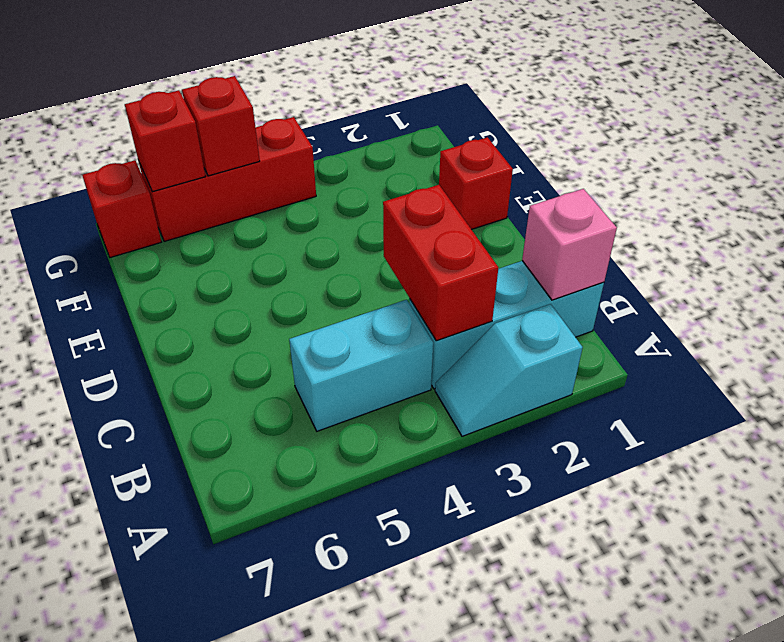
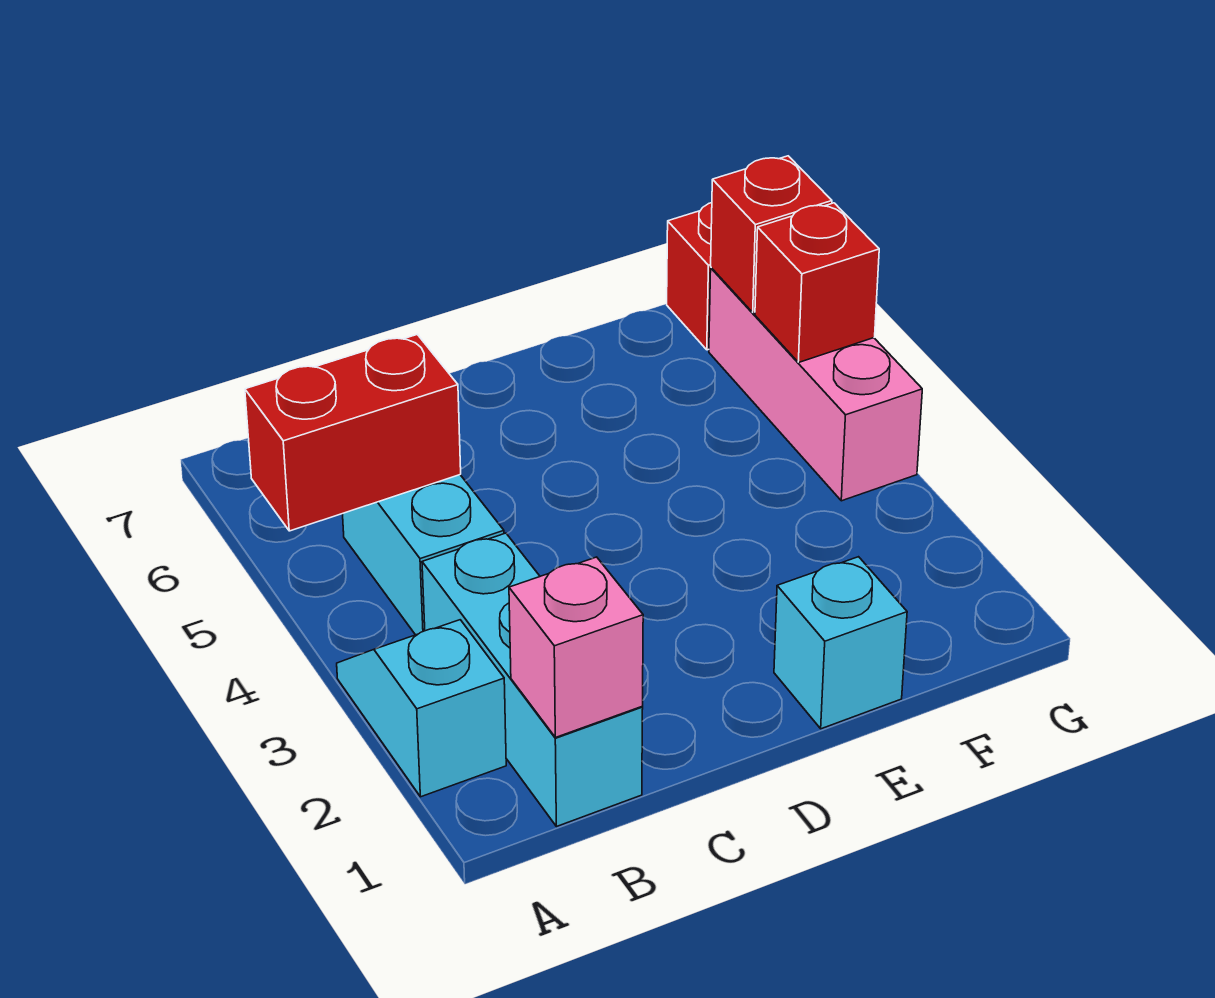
red brick B3:C3 level 2 -> red brick A5:B5 level 2
red brick E1 level 1 -> cyan brick E1 level 1
red brick G4:G6 level 1 -> pink brick G4:G6 level 1

